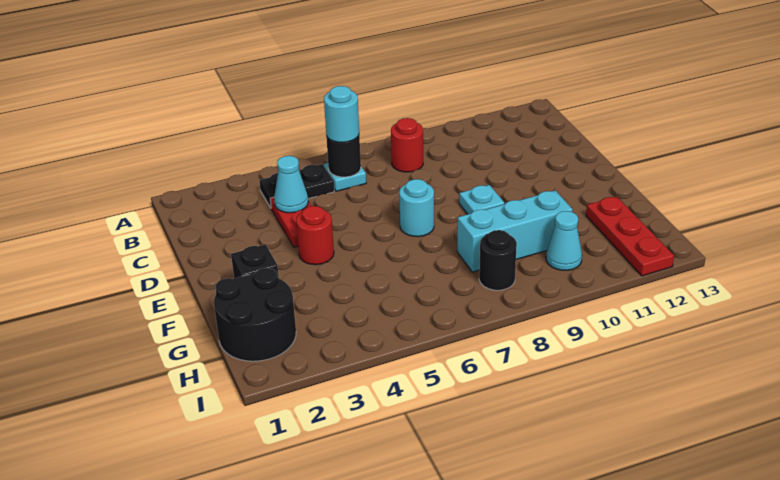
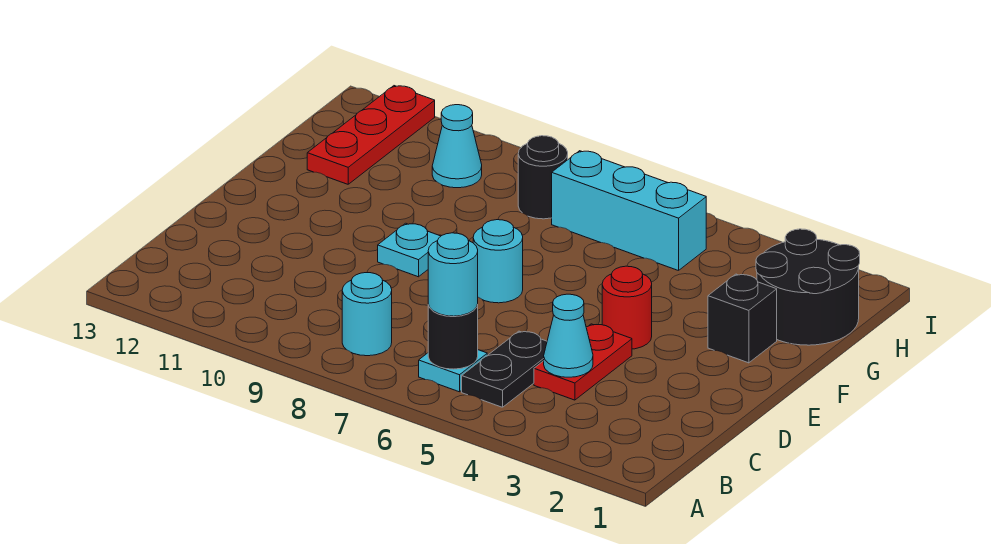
black plate B4:B5 level 1 -> black plate B5:C5 level 1
red round brick B8 level 1 -> cyan round brick B8 level 1
cyan brick G8:G10 level 1 -> cyan brick H5:H7 level 1

